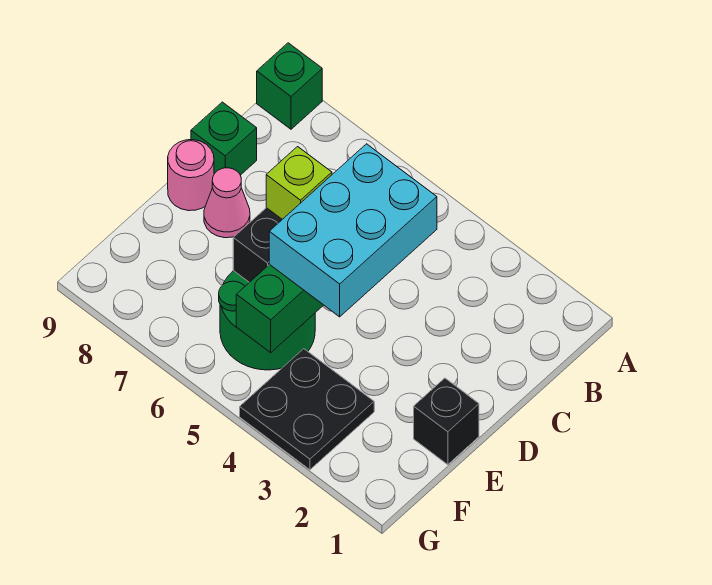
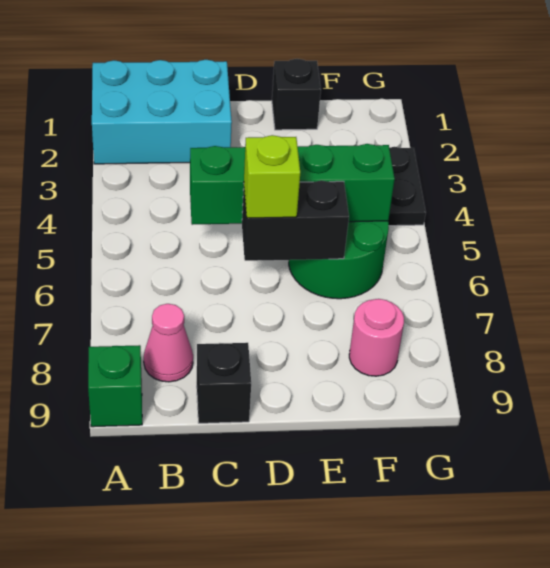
cyan brick C4:E5 level 3 -> cyan brick A1:C2 level 1
green brick C9 level 1 -> black brick C9 level 1
pink cone D8 level 1 -> pink cone B8 level 1
pink round brick D9 level 1 -> pink round brick F8 level 1

